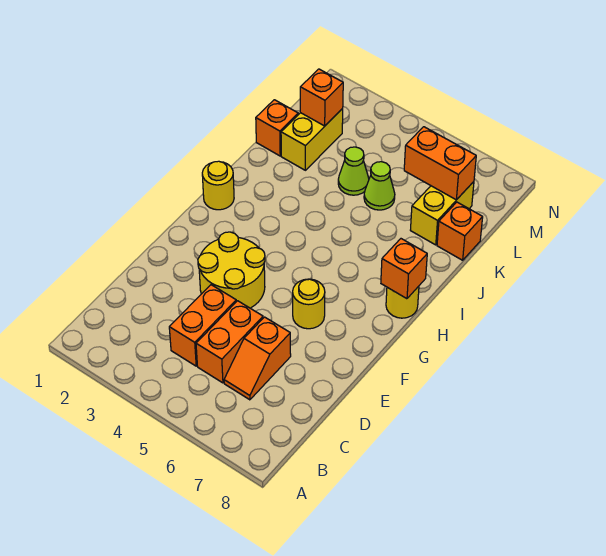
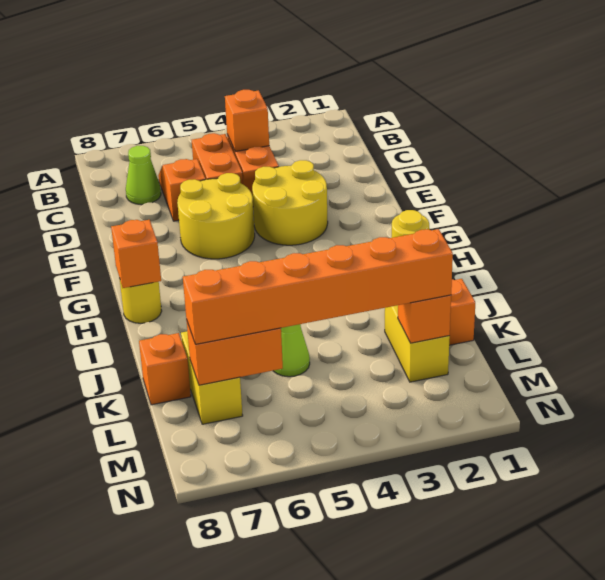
none -> orange brick C4 level 2
yellow round brick F6 level 1 -> yellow round brick E5:F6 level 1
lime cone K4 level 1 -> lime cone C7 level 1
none -> orange brick L2:L7 level 3

